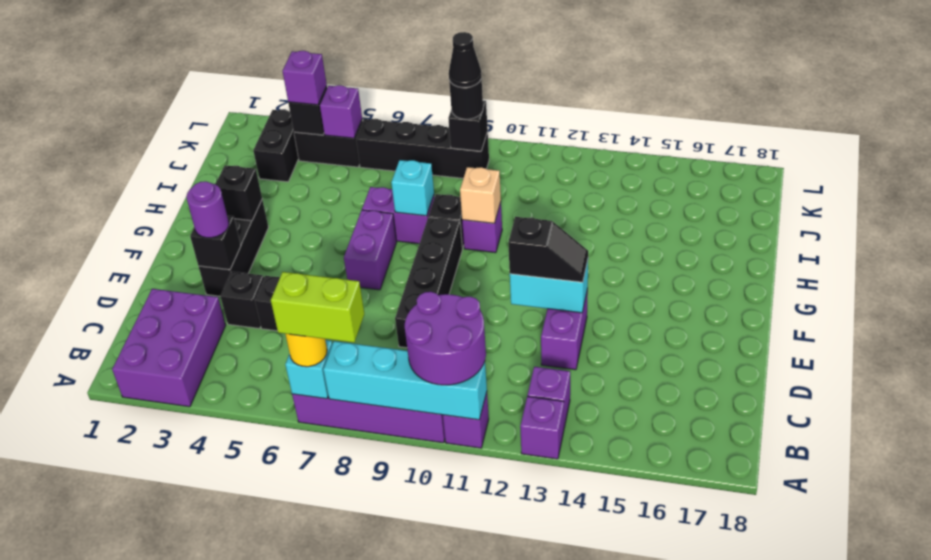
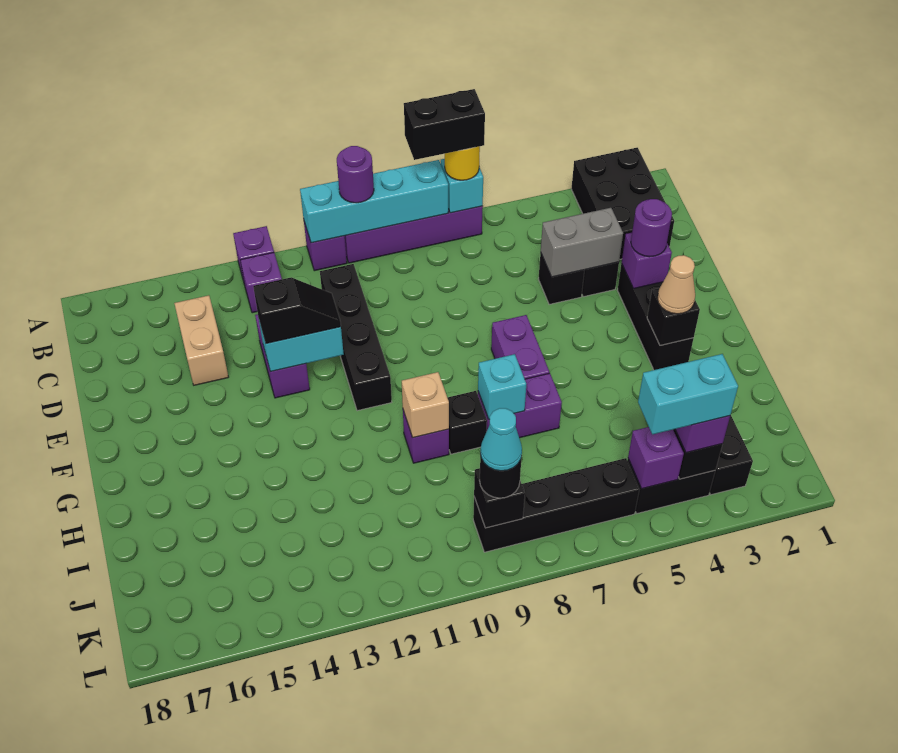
purple brick A2:C3 level 1 -> black brick A2:C3 level 1
lime brick A7:A8 level 4 -> black brick A7:A8 level 4
purple round brick A10:B11 level 3 -> purple round brick A10 level 3
none -> tan brick C15:D15 level 1
none -> grey brick D4:D5 level 2
black brick D9:G9 level 1 -> black brick C11:F11 level 1
black brick E3 level 2 -> purple brick E3 level 2
black slope E12:E13 level 3 top 12 -> black slope E12:E13 level 3 top 13
none -> tan cone G3 level 3
none -> cyan brick K4:K5 level 4
black cone K9 level 4 -> cyan cone K9 level 4

